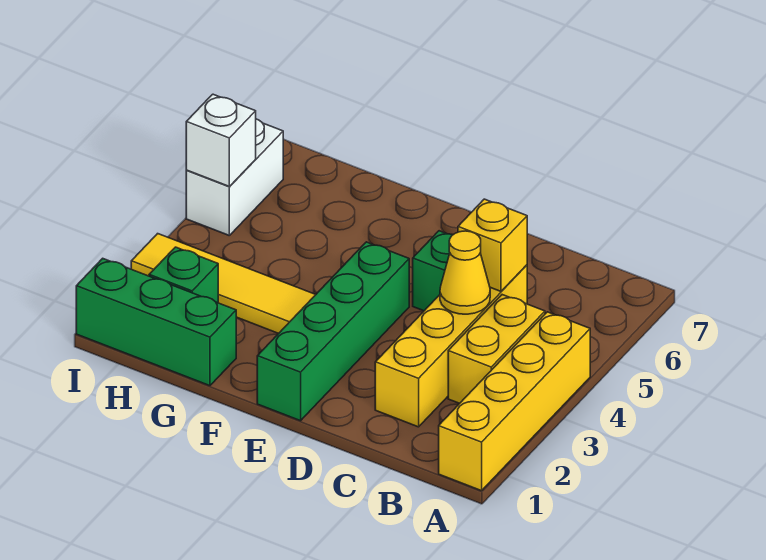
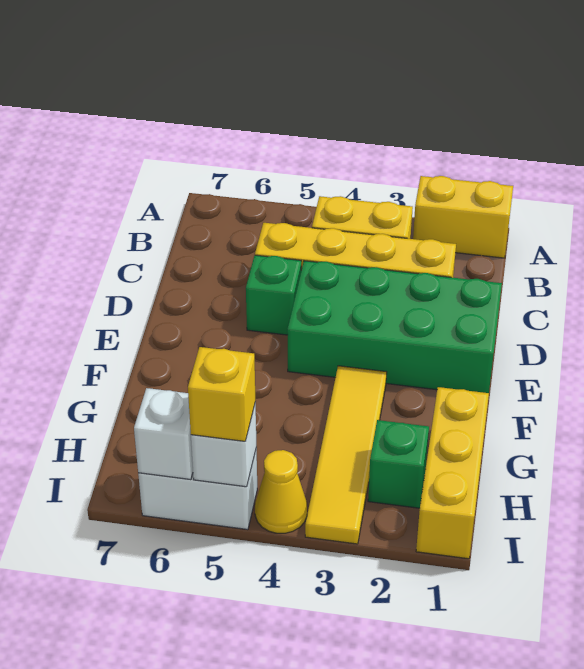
yellow brick A1:A4 level 1 -> yellow brick A1:A2 level 1
yellow cone C4 level 2 -> yellow cone I4 level 1
yellow brick C5 level 2 -> yellow brick I5 level 3
green brick E1:E4 level 1 -> green brick D1:E4 level 1
green brick G1:I1 level 1 -> yellow brick G1:I1 level 1
none -> white brick I6 level 2

